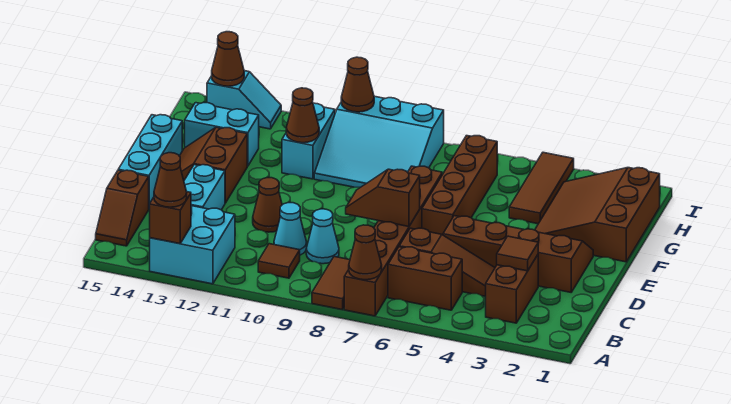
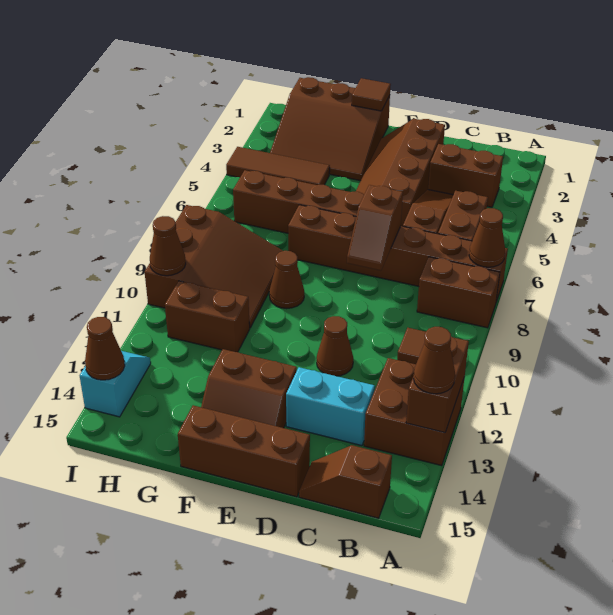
brown tile A8:B8 level 1 -> brown brick A8:B8 level 1
cyan brick A12:B13 level 1 -> brown brick A12:B13 level 1
brown brick A13 level 2 -> brown brick A12:A13 level 2
brown slope B15:C15 level 1 top C -> brown slope B15:C15 level 1 top B
brown tile C3 level 2 -> brown tile F1 level 2
cyan cone C9 level 1 -> none
cyan cone C10 level 1 -> none
cyan brick D15:F15 level 1 -> brown brick D15:F15 level 1
cyan slope G8:I10 level 1 top I -> brown slope G8:I10 level 1 top I
cyan brick G11:H11 level 1 -> brown brick G11:H11 level 1
brown cone G11 level 2 -> brown cone F9 level 1
cyan brick G13:G14 level 1 -> none

